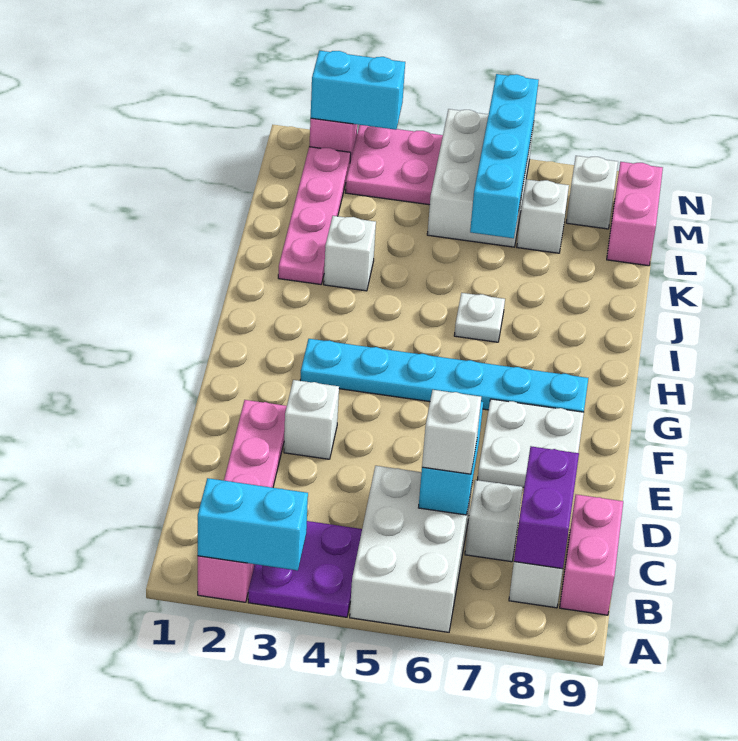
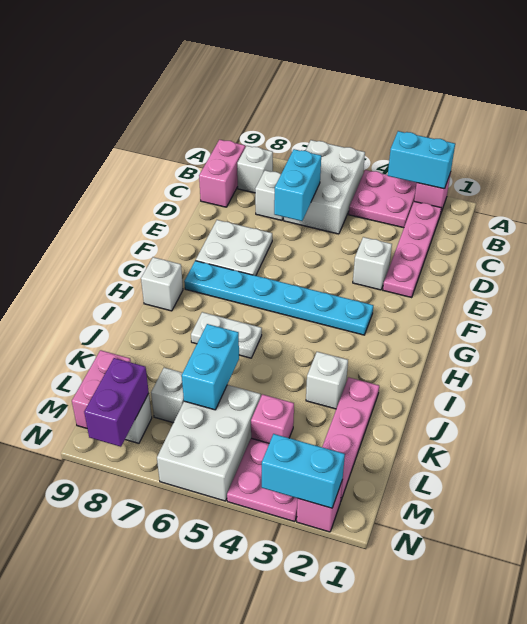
purple plate A3:B4 level 1 -> pink plate A3:B4 level 1
purple brick B8:C8 level 2 -> purple brick M8:N8 level 2
white brick C6 level 3 -> white brick H9 level 1
white plate I6 level 1 -> white plate I6:I7 level 1
cyan brick K6:N6 level 2 -> cyan brick K6:L6 level 2
none -> pink brick L4 level 1

